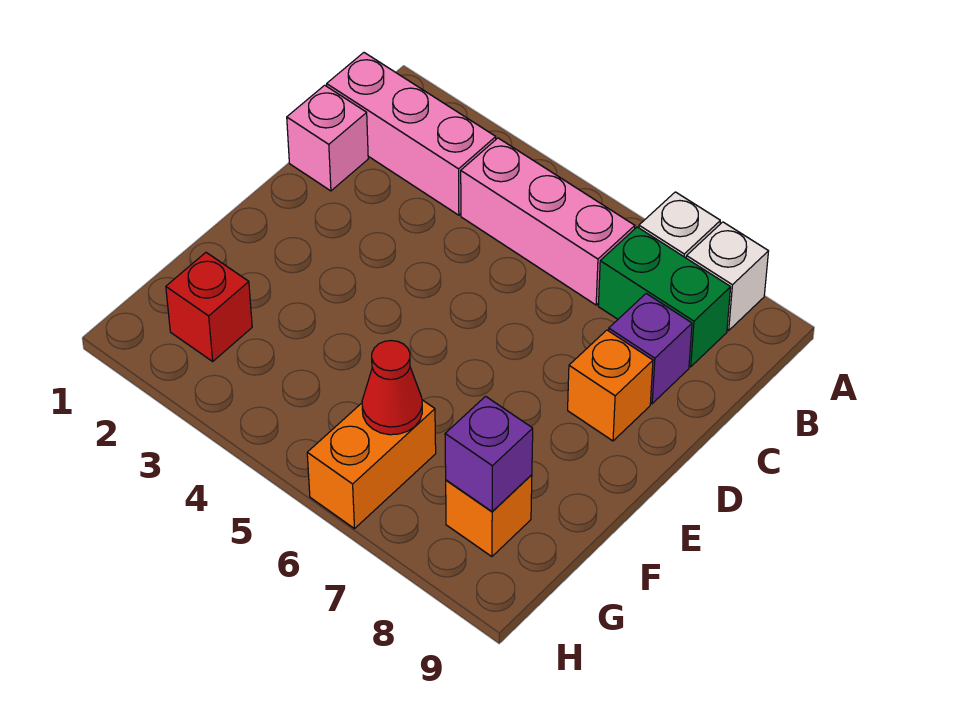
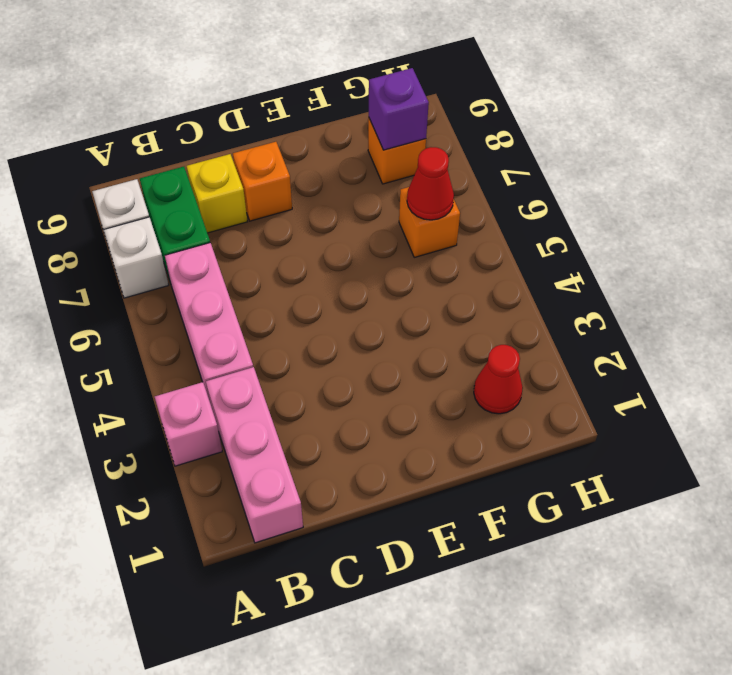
pink brick C1 level 1 -> pink brick A3 level 1
purple brick C8 level 1 -> yellow brick C8 level 1
red brick G2 level 1 -> red cone G2 level 1
orange brick G6:H6 level 1 -> orange brick G6 level 1

